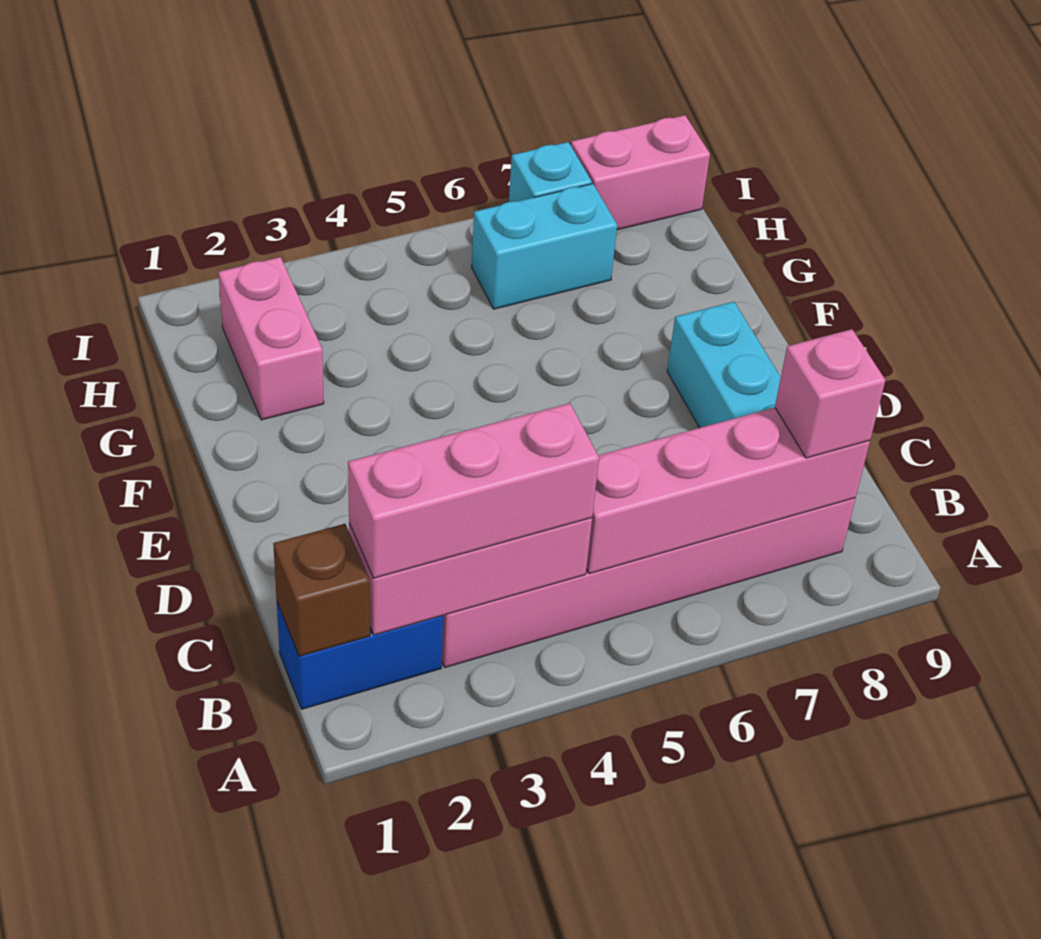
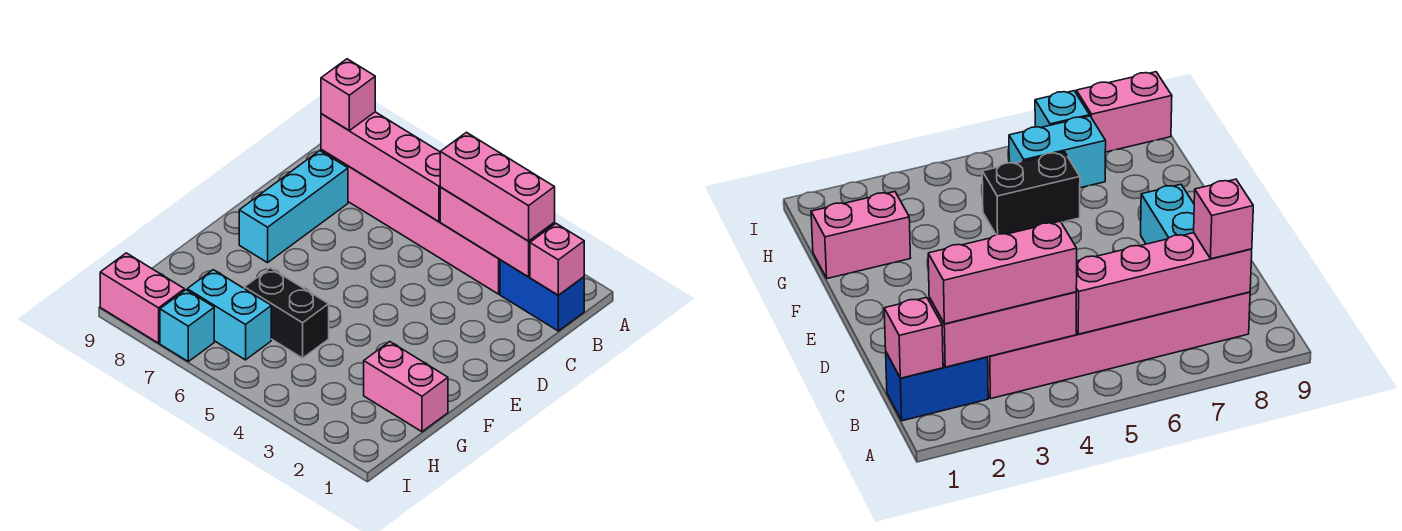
brown brick B1 level 2 -> pink brick B1 level 2
pink brick G2:H2 level 1 -> pink brick G1:G2 level 1
none -> black brick G5:G6 level 1

